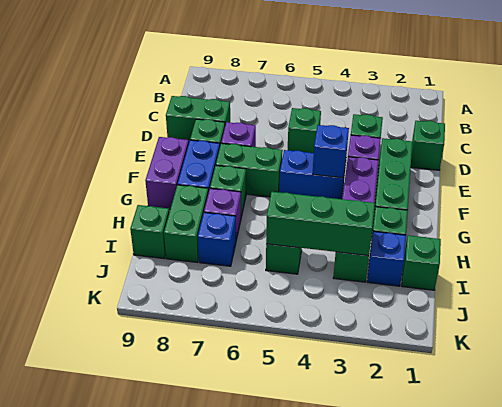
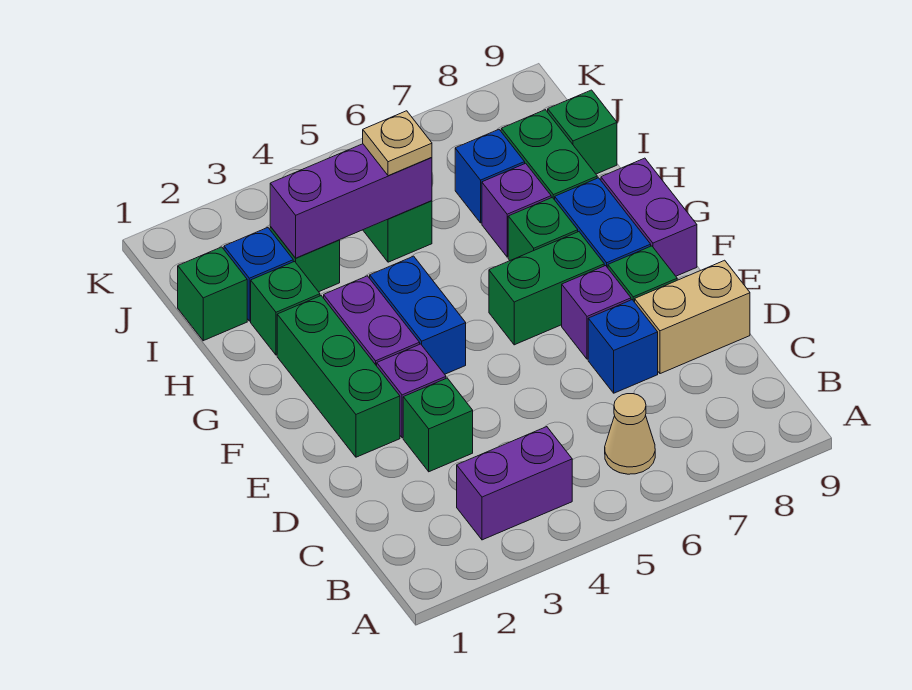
none -> purple brick B3:B4 level 1
none -> tan cone B6 level 1
green brick D1 level 1 -> none
green brick D5 level 1 -> none
green brick D8:D9 level 1 -> tan brick D8:D9 level 1
blue brick F4:F5 level 1 -> blue brick F4:G4 level 1
blue brick F4 level 2 -> blue brick D7 level 1
green brick I3:I5 level 2 -> purple brick I3:I5 level 2
none -> tan plate I5 level 3

